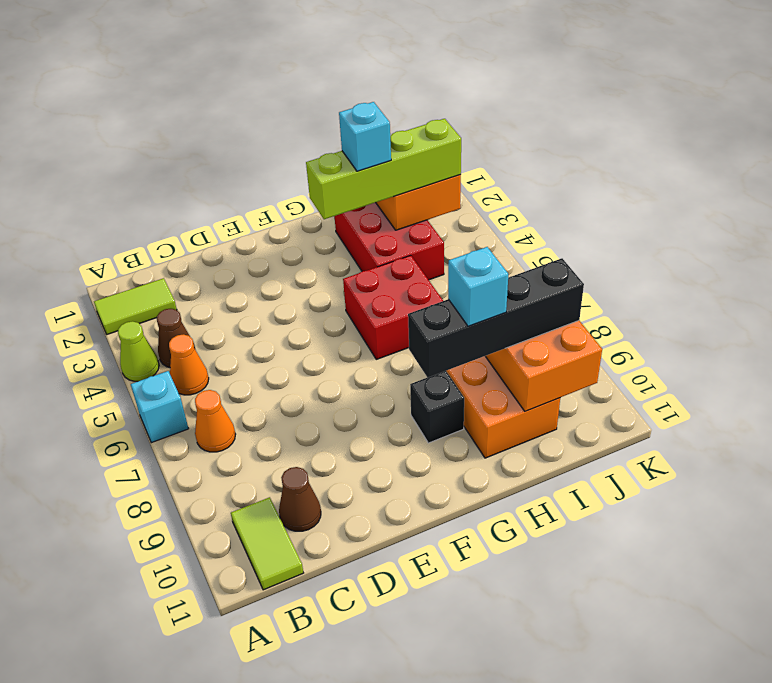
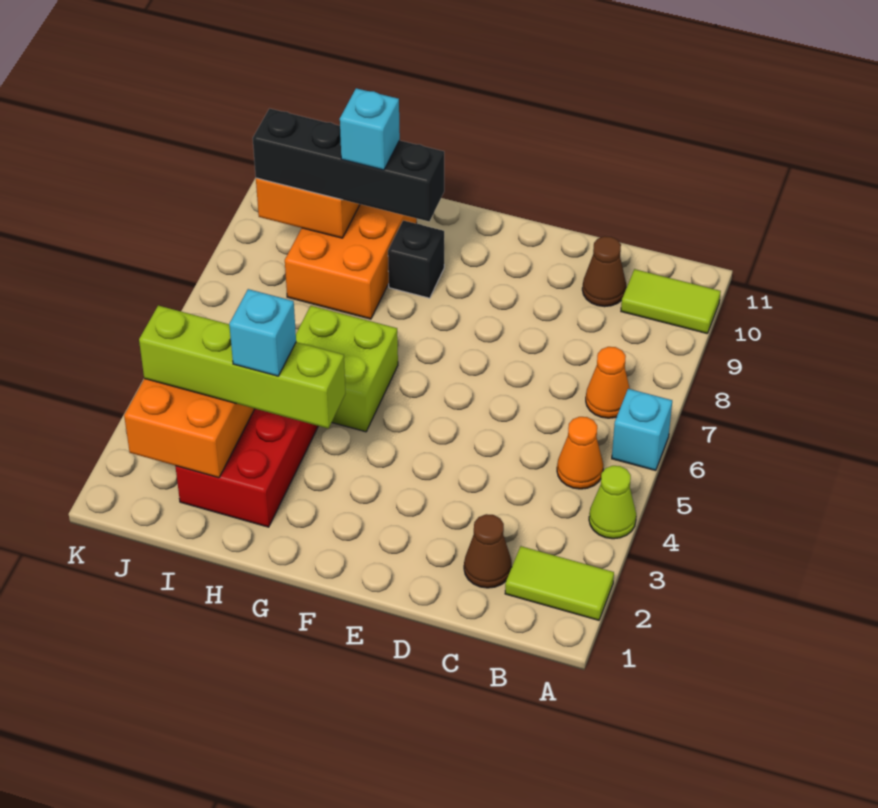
brown cone B4 level 1 -> brown cone C2 level 1
lime tile B10:B11 level 1 -> lime tile A10:B10 level 1
red brick G5:H6 level 1 -> lime brick G5:H6 level 1

